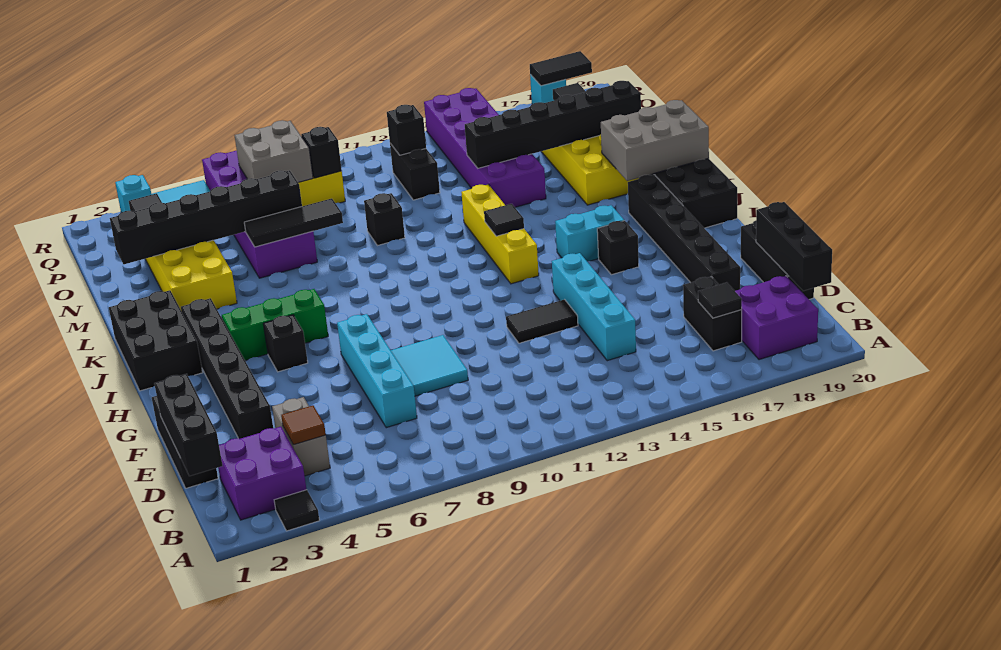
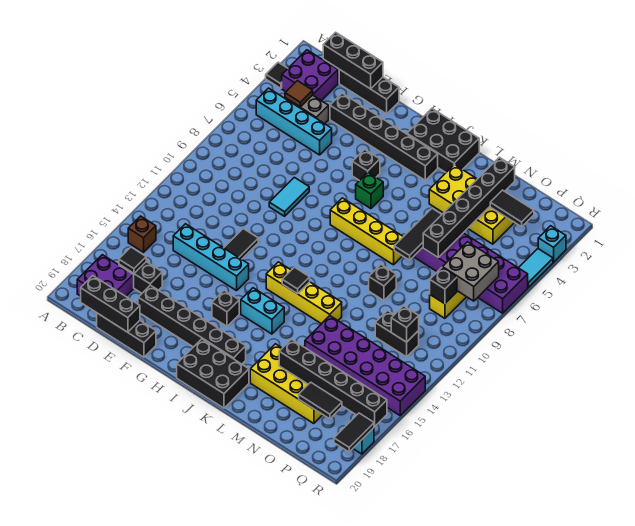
none -> brown brick B15 level 1
cyan brick D7:G7 level 1 -> cyan brick B5:E5 level 1
cyan tile E8:F9 level 1 -> cyan tile F8:F9 level 1
green brick I4:I6 level 1 -> green brick I6 level 1
none -> yellow brick I8:L8 level 1
cyan brick I15:I16 level 1 -> cyan brick I15:J15 level 1
grey brick K18:L20 level 2 -> none
black brick N14:N19 level 2 -> black brick M17:R17 level 2

